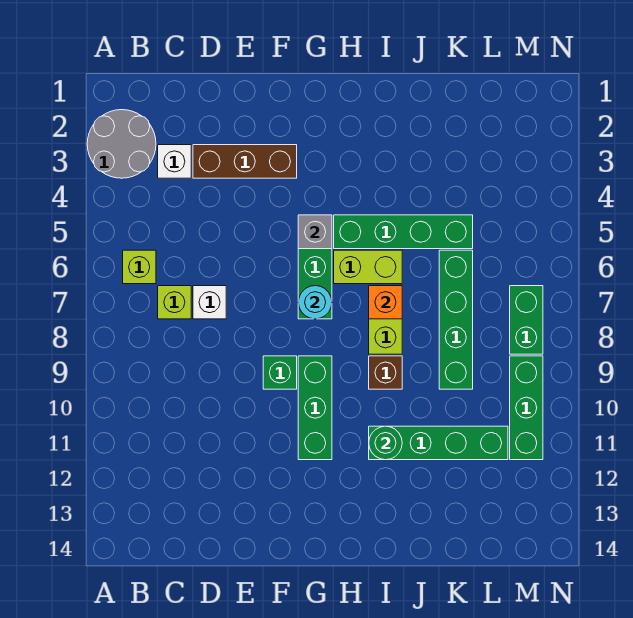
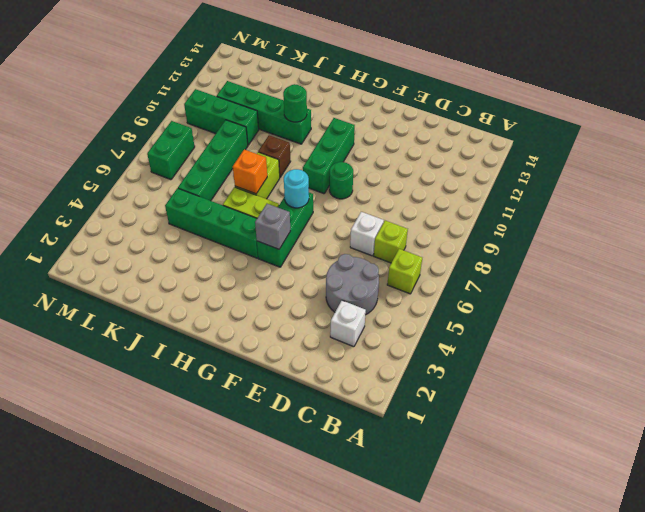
grey round brick A2:B3 level 1 -> grey round brick C4:D5 level 1
brown brick D3:F3 level 1 -> none
green brick F9 level 1 -> green round brick F9 level 1
green brick M9:M11 level 1 -> green brick K10:M10 level 1

